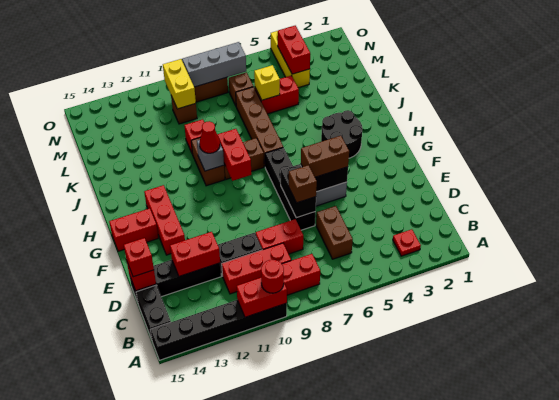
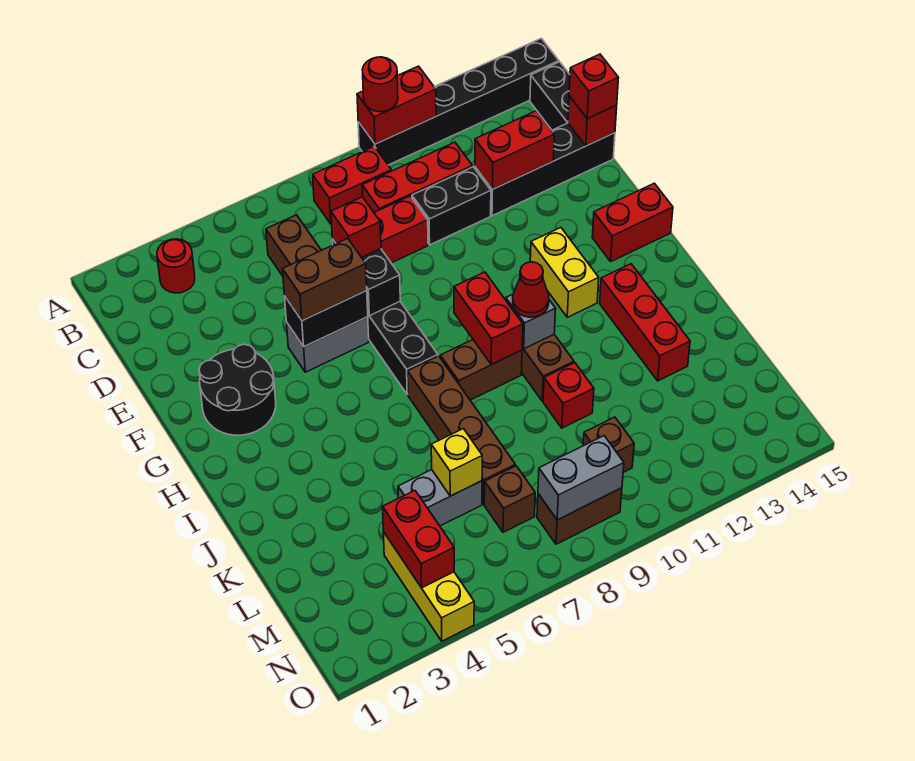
red plate B3 level 1 -> red round brick B3 level 1
brown brick E7 level 3 -> red brick E7 level 3
red brick F13:H13 level 1 -> red brick I13:K13 level 1
black round brick H3:I4 level 1 -> black round brick F2:G3 level 1
red brick L5:L6 level 1 -> grey brick L5:L6 level 1
yellow brick M10:N10 level 2 -> yellow brick G12:H12 level 1
grey brick N7:N9 level 2 -> grey brick N8:N9 level 2

